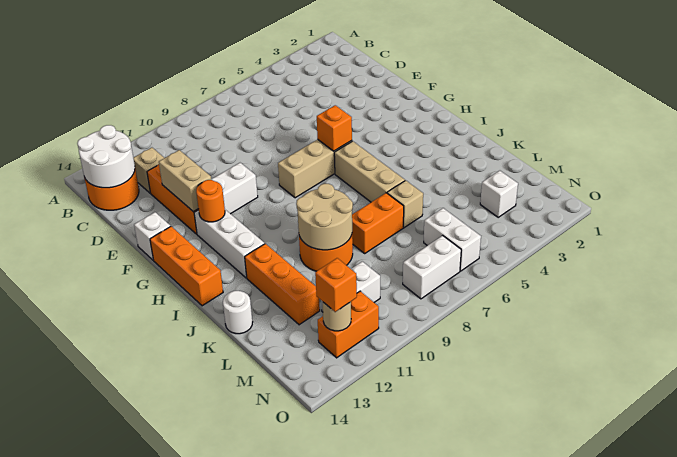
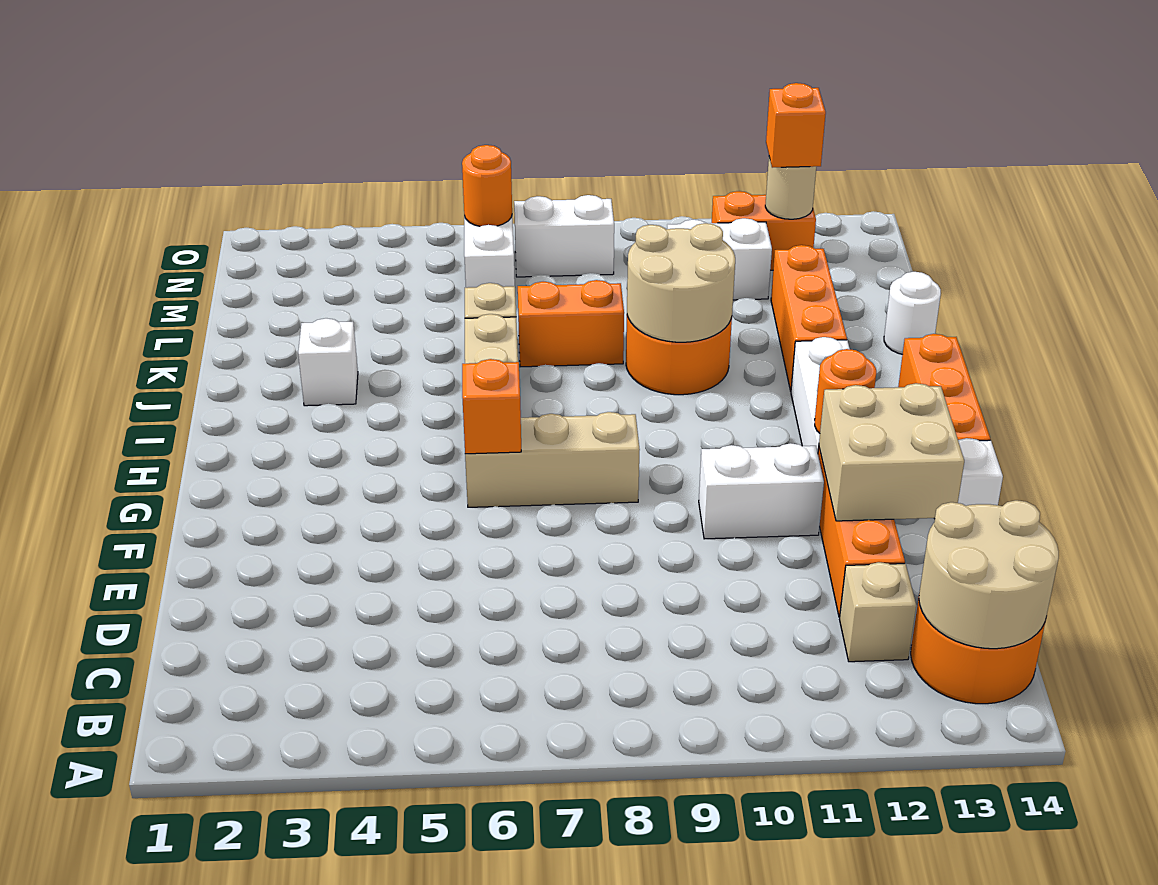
white round brick B13:C14 level 2 -> tan round brick B13:C14 level 2
tan brick E12:F12 level 2 -> tan brick E12:F13 level 2
white brick M3 level 1 -> white brick J3 level 1
none -> orange round brick N6 level 2

